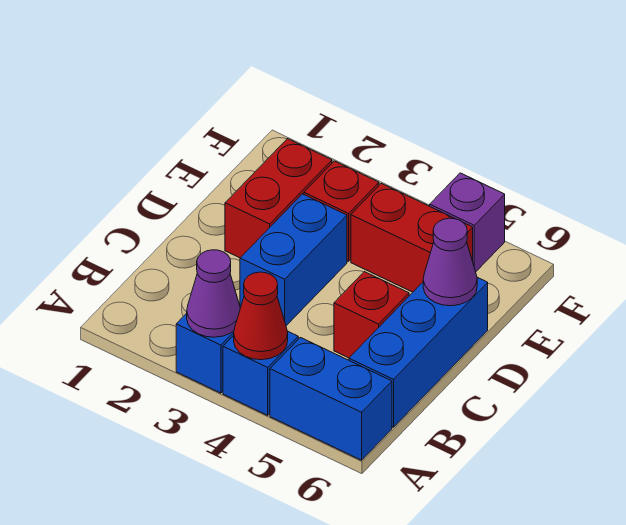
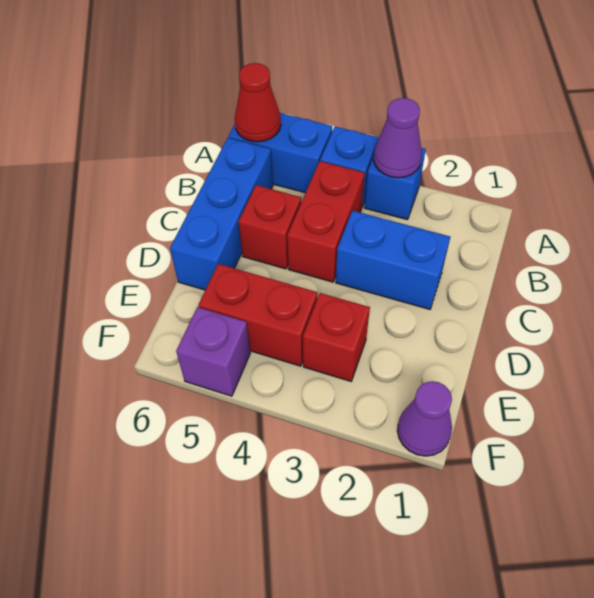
red cone A4 level 2 -> red cone A6 level 2
blue brick C3:D3 level 1 -> blue brick C2:C3 level 1
red brick D2:E2 level 1 -> red brick B4:C4 level 1
purple cone D6 level 2 -> purple cone F1 level 1

